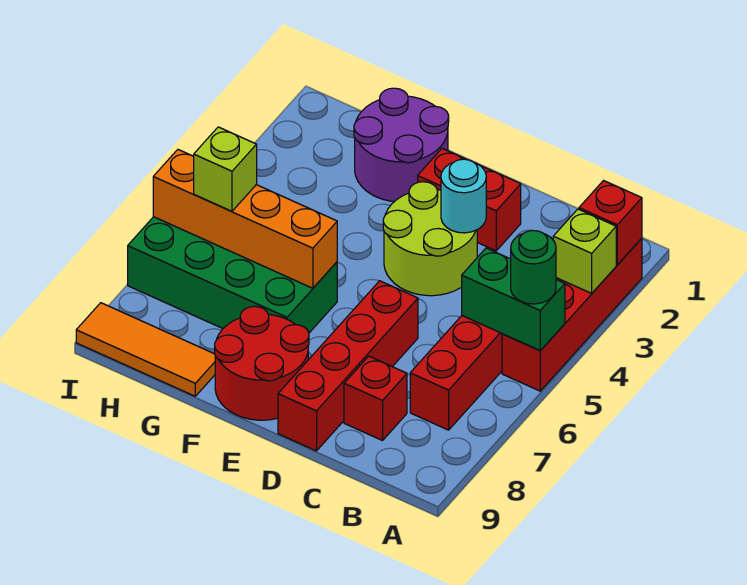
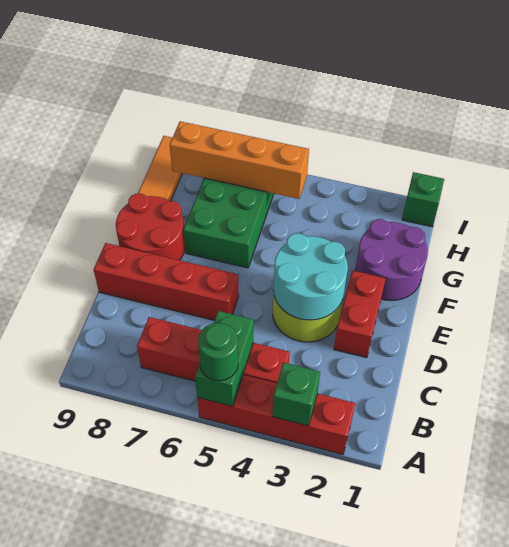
red brick A2 level 2 -> none
lime brick A3 level 2 -> green brick A3 level 2
red brick C8 level 1 -> none
cyan round brick D3 level 2 -> cyan round brick D3:E4 level 2
orange brick F6:I6 level 2 -> orange brick H5:H8 level 2
lime brick H6 level 3 -> none
none -> green brick I1 level 1

